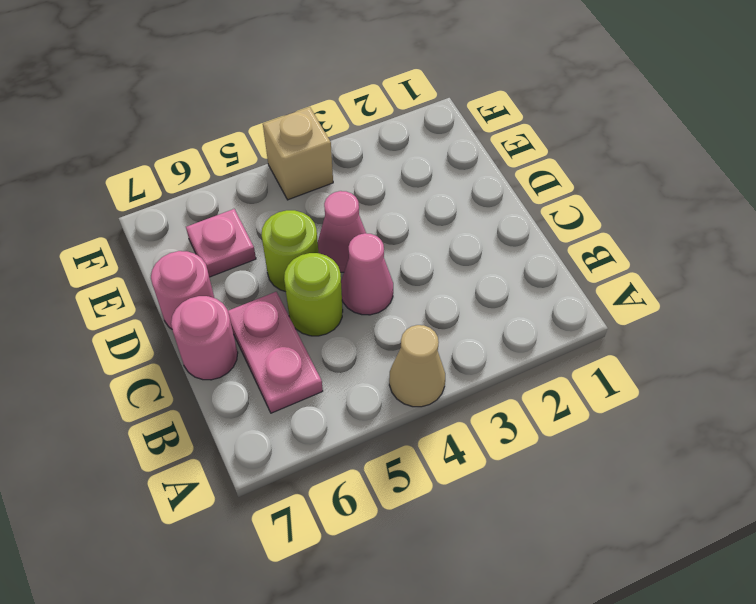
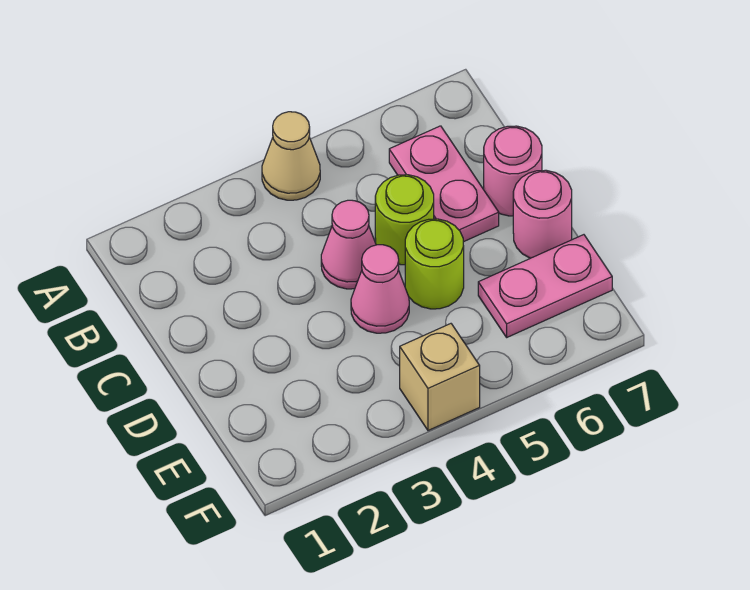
pink plate E6 level 1 -> pink plate E6:E7 level 1

